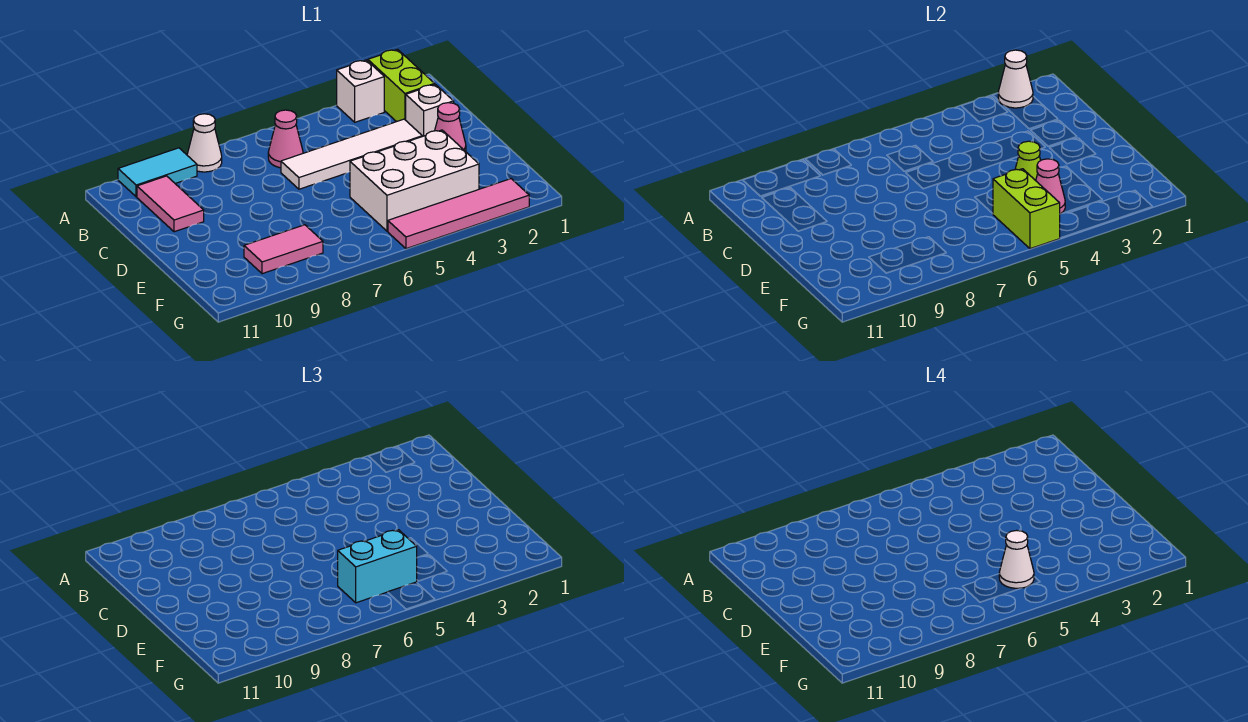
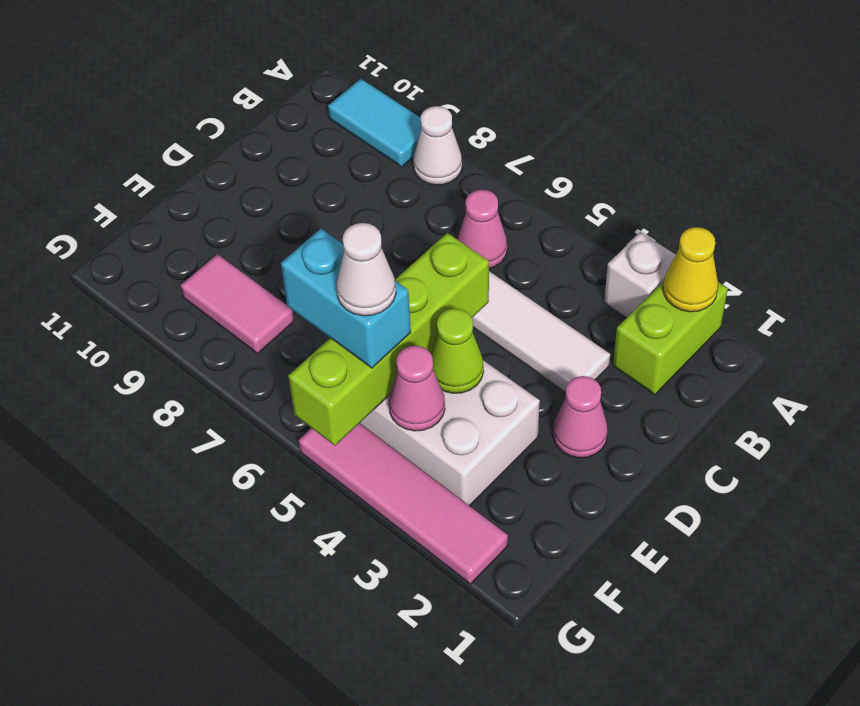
white cone A2 level 2 -> yellow cone A2 level 2
pink tile B10:C10 level 1 -> none
white brick C2 level 1 -> none
lime brick F5:G5 level 2 -> lime brick D5:G5 level 2

